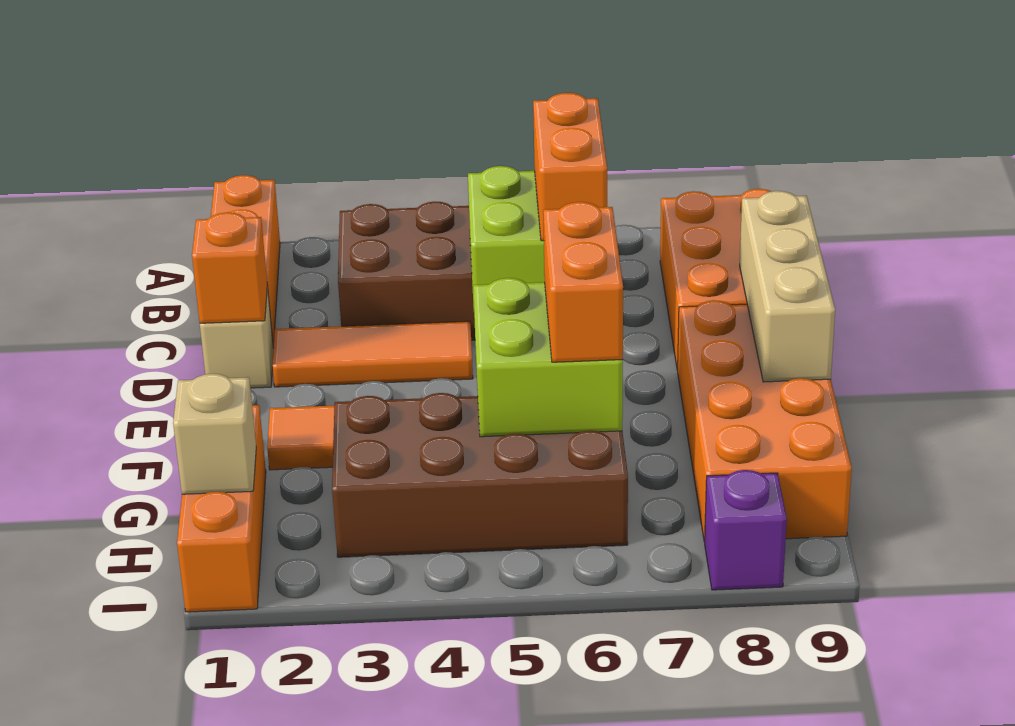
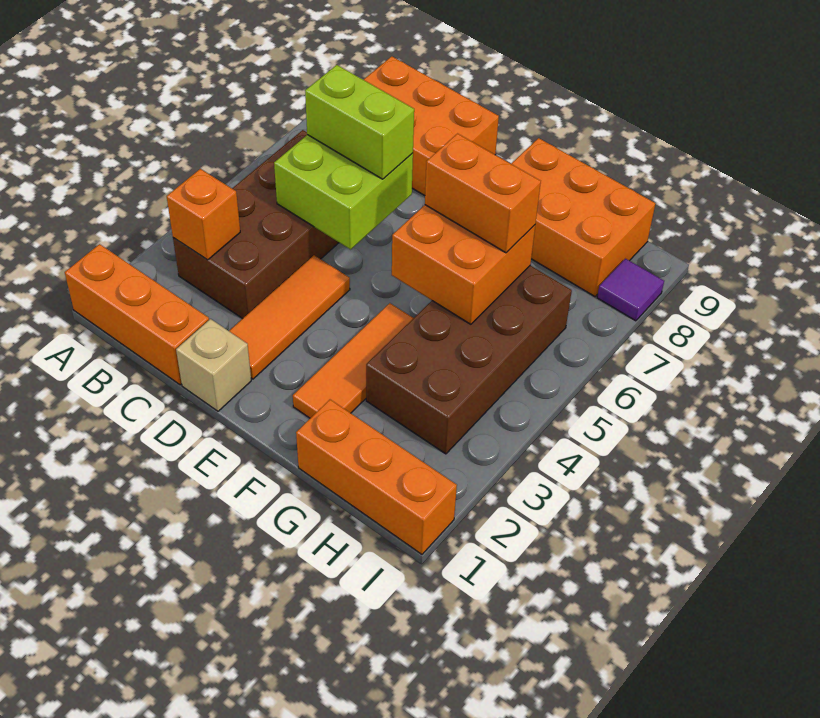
orange brick C6:D6 level 3 -> lime brick C6:D6 level 3
orange brick D1 level 2 -> orange brick B3 level 2
tan brick D9:F9 level 2 -> none
orange brick E8:H9 level 1 -> orange brick F8:H9 level 1
lime brick F5:G6 level 2 -> orange brick F5:G6 level 2
tan brick H1 level 2 -> none
purple brick I8 level 1 -> purple tile I8 level 1

